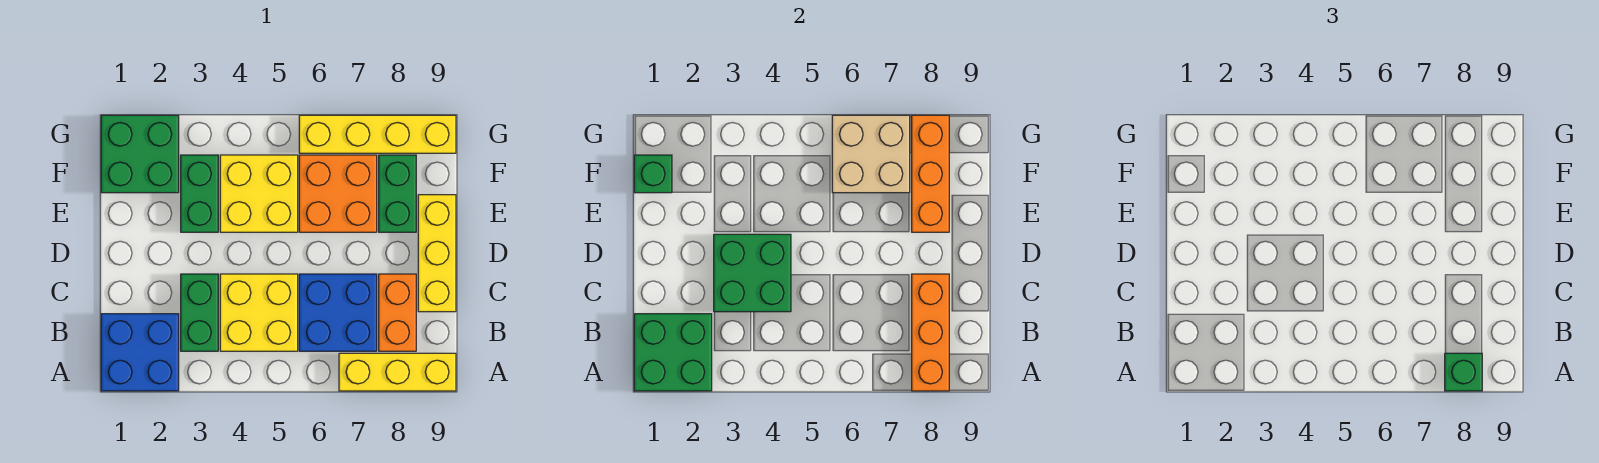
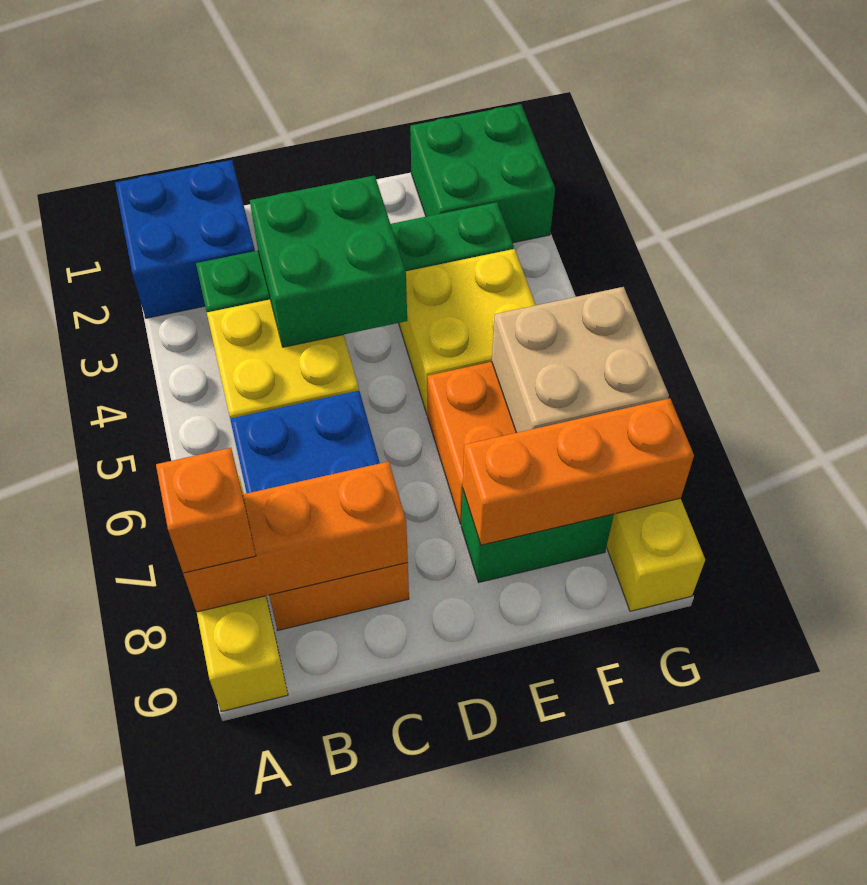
green brick A1:B2 level 2 -> none
green brick A8 level 3 -> orange brick A8 level 3
yellow brick C9:E9 level 1 -> none
green brick F1 level 2 -> none

